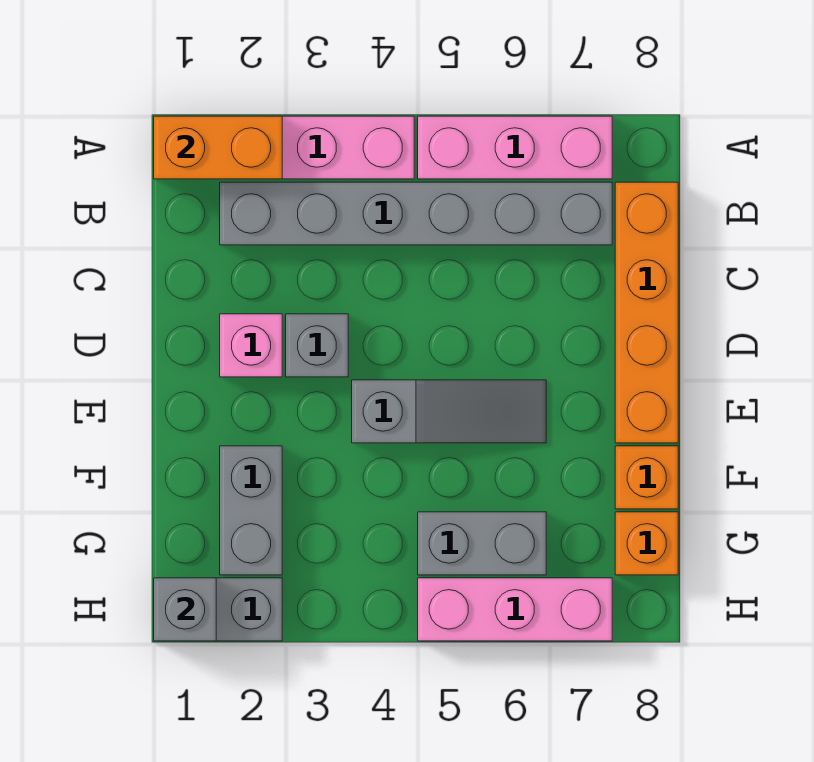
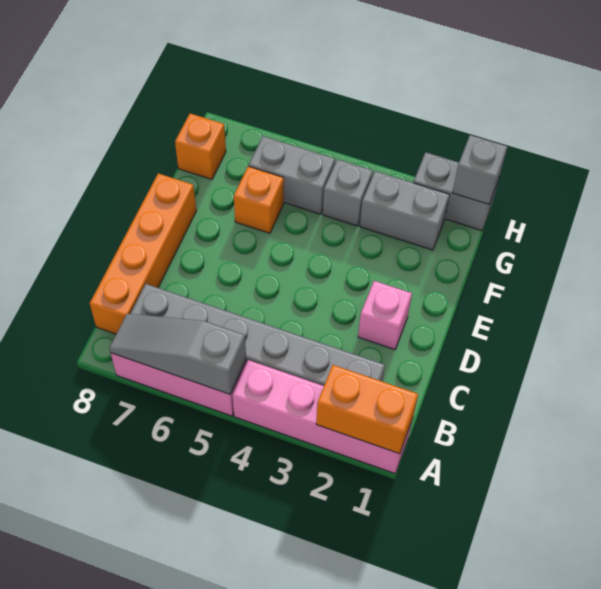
grey brick D3 level 1 -> grey brick G4 level 1
grey slope E4:E6 level 1 top 4 -> grey slope A5:A7 level 2 top 5
grey brick F2:G2 level 1 -> grey brick G2:G3 level 1
orange brick F8 level 1 -> orange brick F6 level 1
pink brick H5:H7 level 1 -> none

